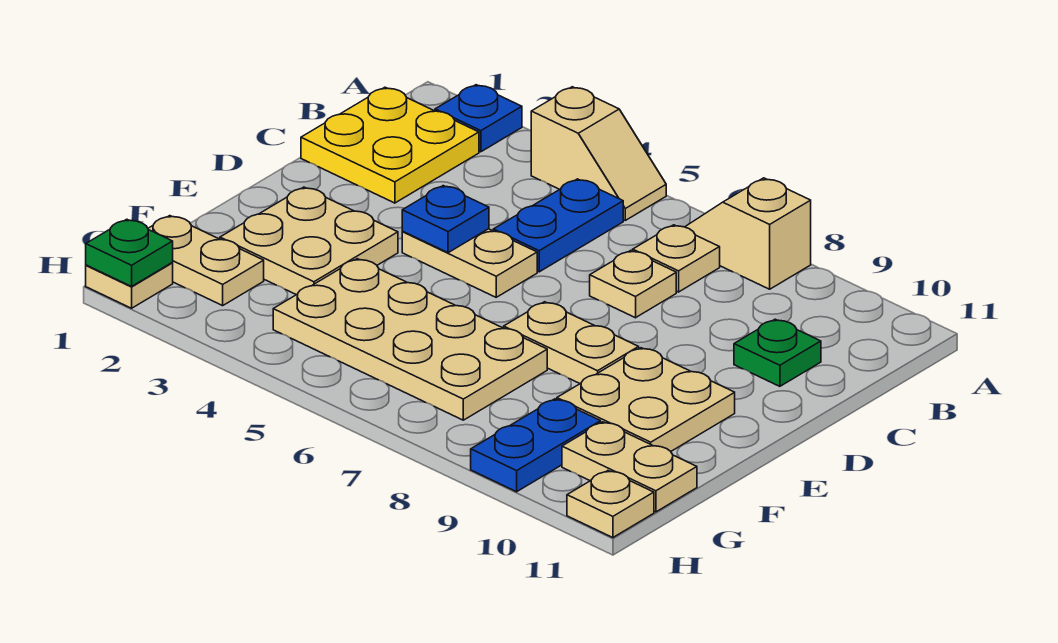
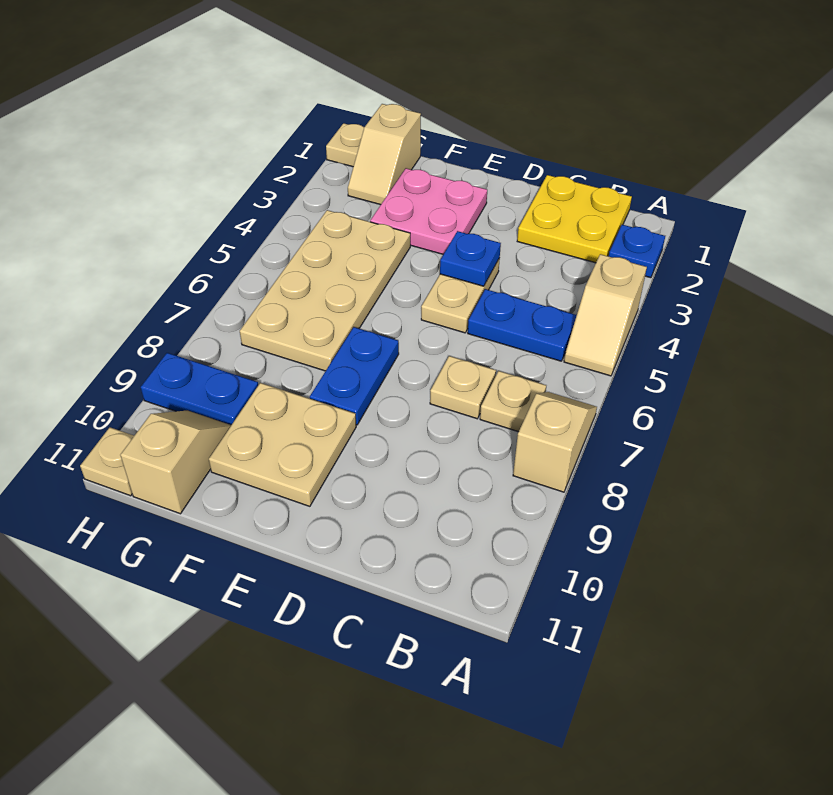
green plate C10 level 1 -> none
tan plate E2:F3 level 1 -> pink plate E2:F3 level 1
tan plate E7:E8 level 1 -> blue plate E7:E8 level 1
tan plate G1:G2 level 1 -> tan slope G1:G2 level 1 top 1
tan plate G10:G11 level 1 -> tan slope G10:G11 level 1 top 11
green plate H1 level 2 -> none

